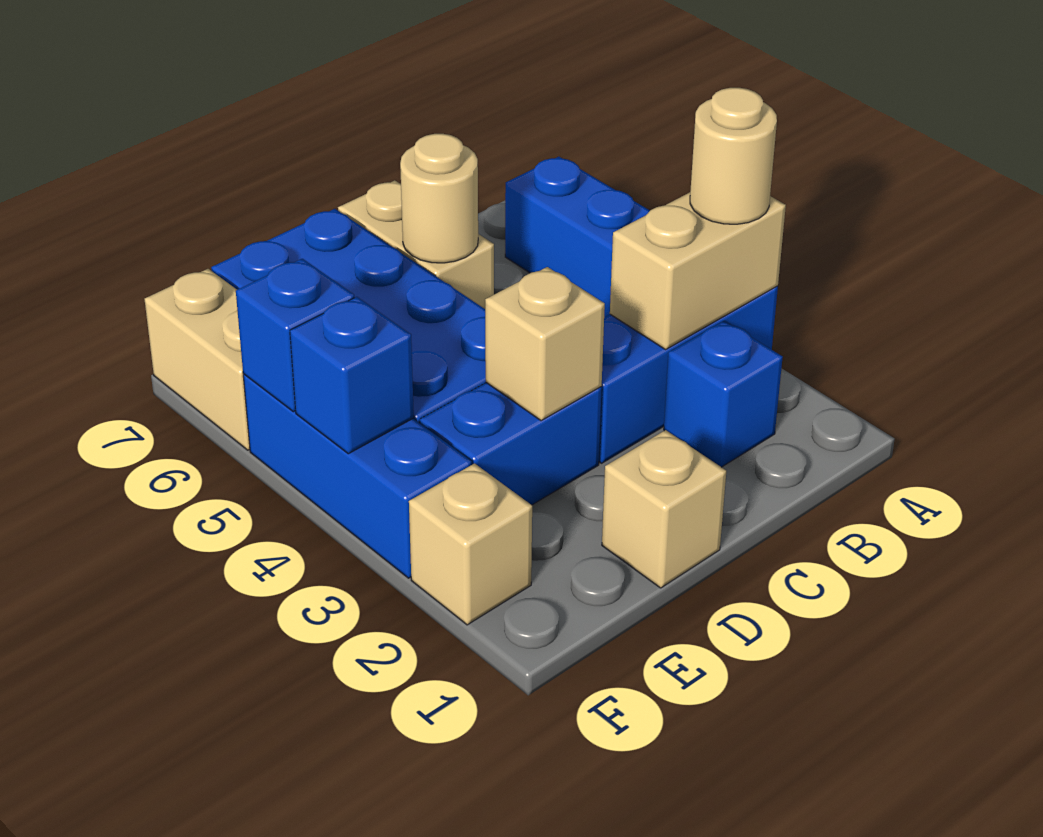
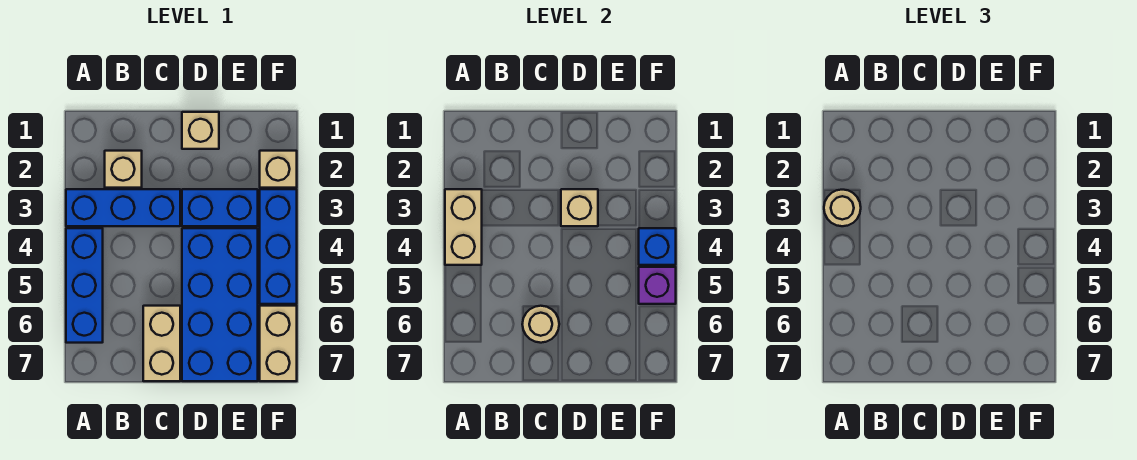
tan brick A3:B3 level 2 -> tan brick A3:A4 level 2
blue brick B2 level 1 -> tan brick B2 level 1
blue brick F5 level 2 -> purple brick F5 level 2

